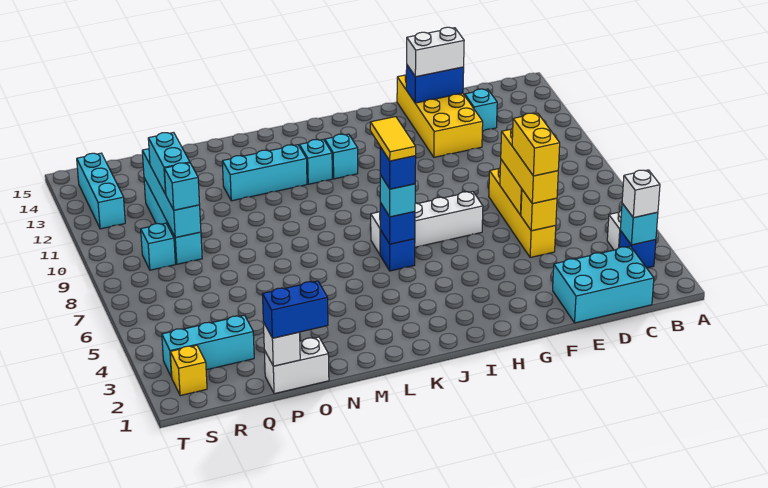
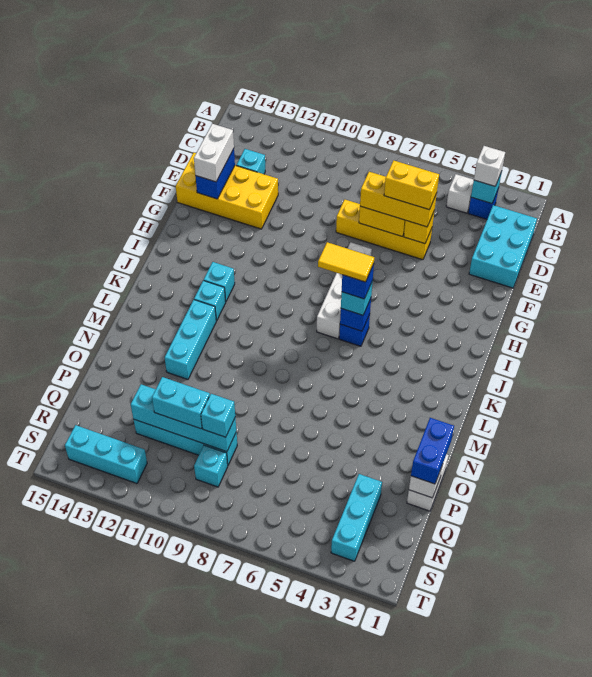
yellow brick S2 level 1 -> none

